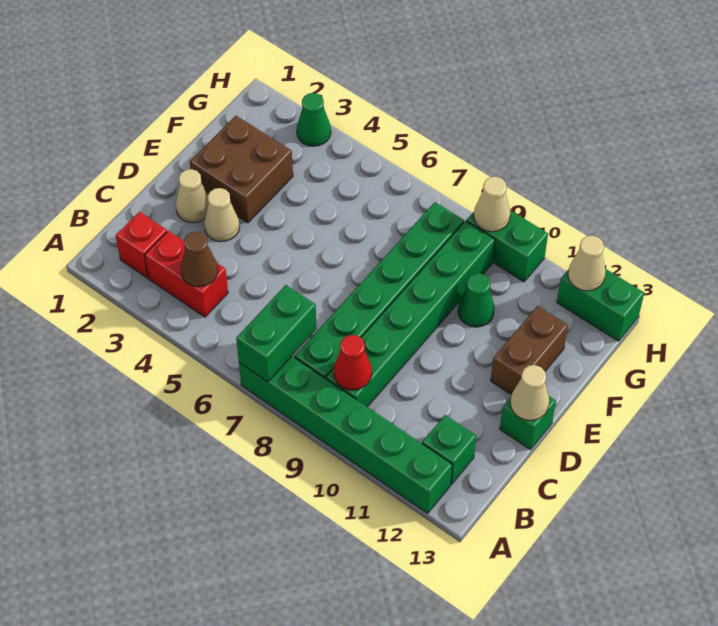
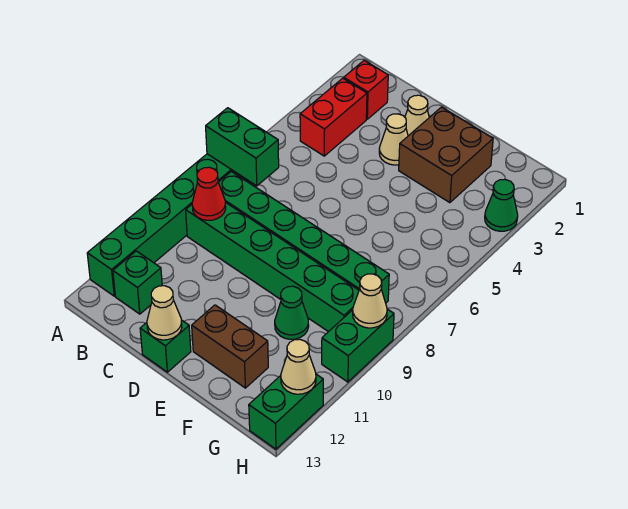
brown cone B4 level 2 -> none

